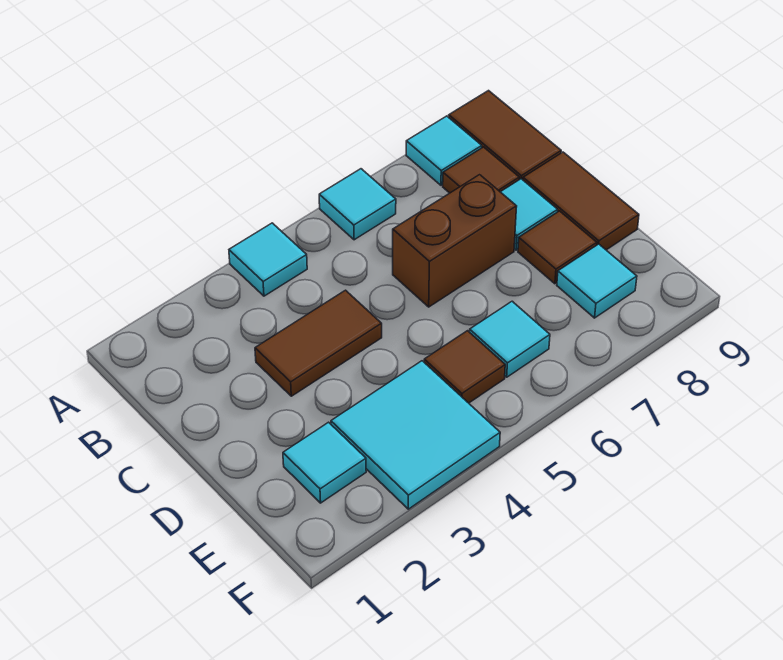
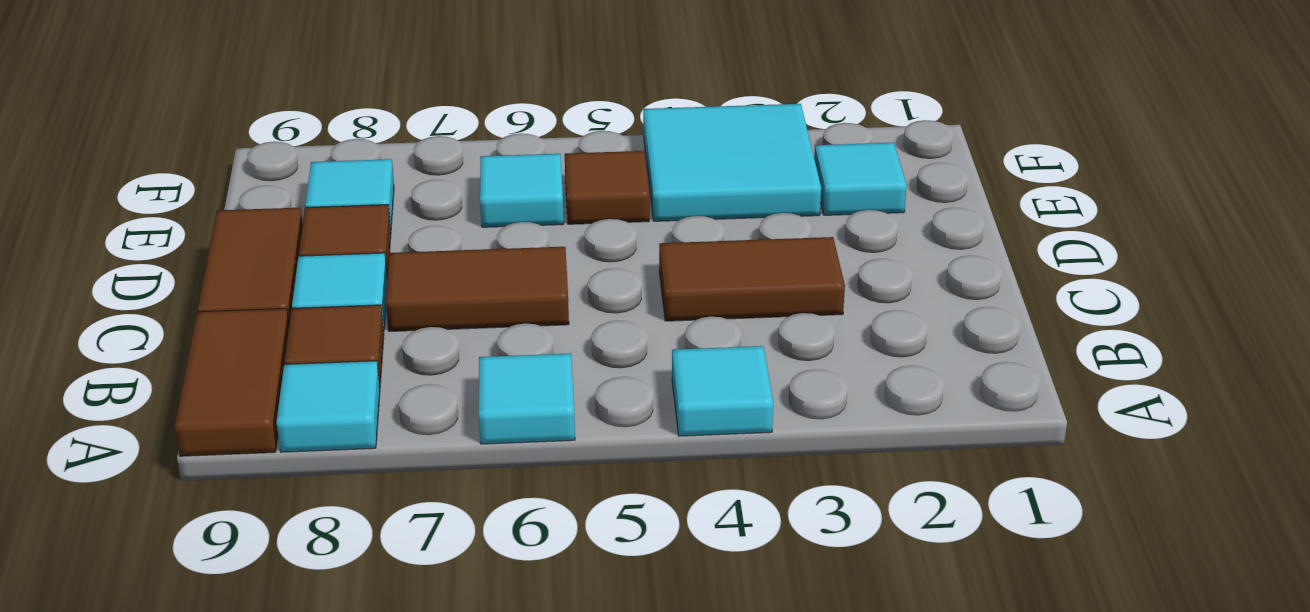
brown brick C6:C7 level 1 -> brown tile C6:C7 level 1

